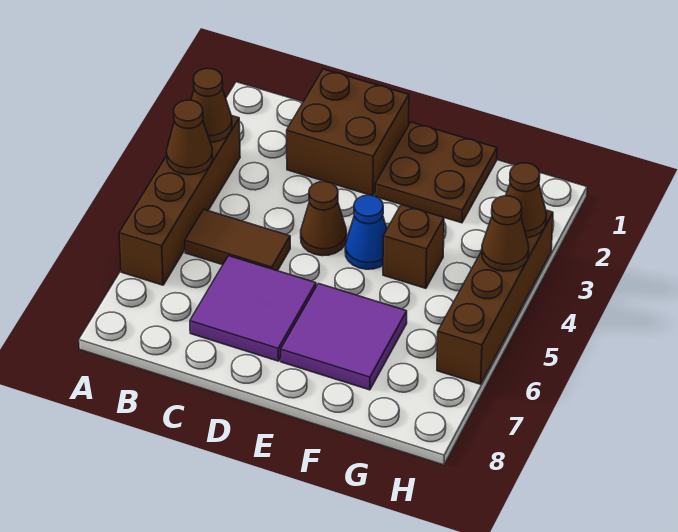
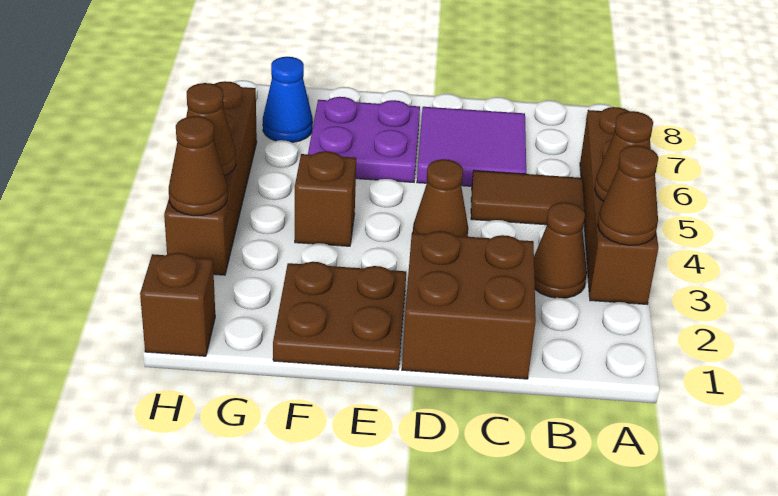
none -> brown cone B3 level 1
blue cone E4 level 1 -> blue cone G7 level 1
purple tile E6:F7 level 1 -> purple plate E6:F7 level 1
none -> brown brick H1 level 1

